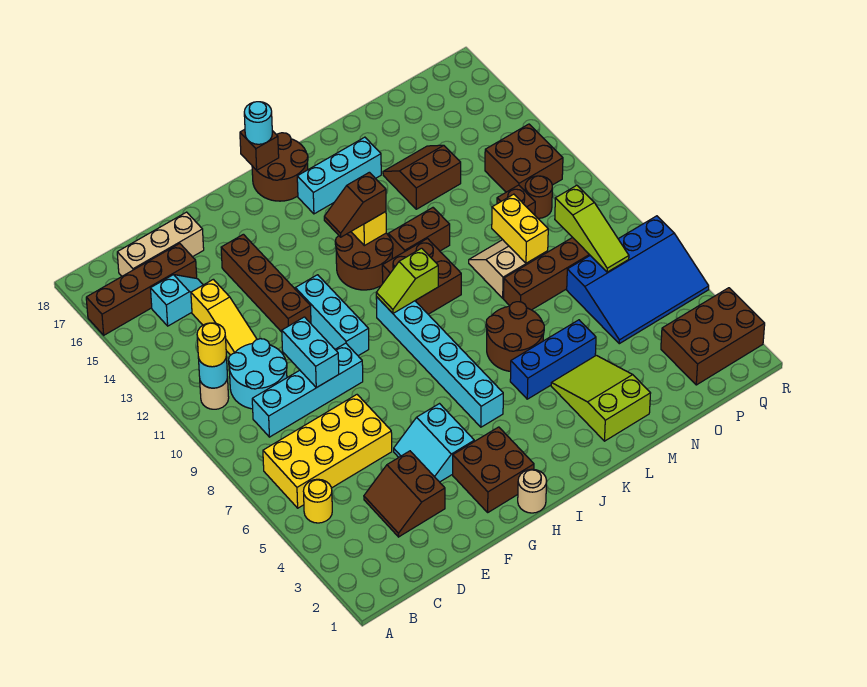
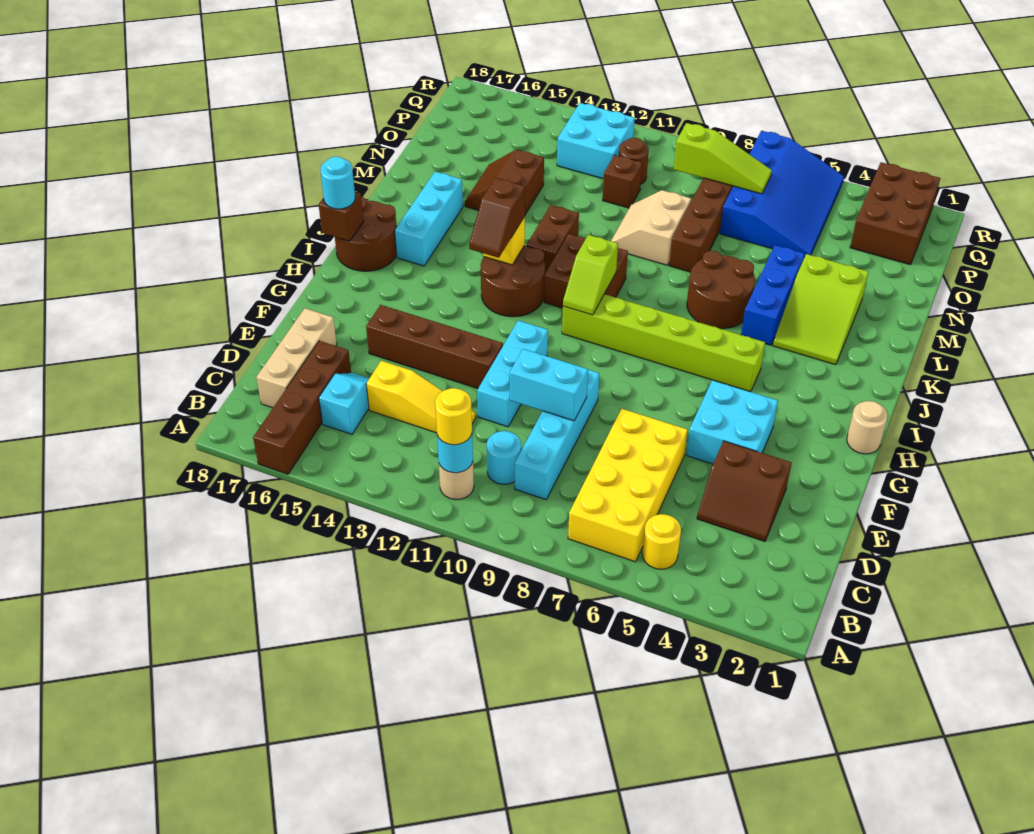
cyan round brick C10:D11 level 1 -> cyan round brick C10 level 1
cyan slope F4:G5 level 1 top G -> cyan brick F4:G5 level 1
brown brick G2:H3 level 1 -> none
cyan brick G10:G12 level 1 -> cyan brick E11:G11 level 1
cyan brick I5:I10 level 1 -> lime brick I5:I10 level 1
lime slope L2:M4 level 1 top 2 -> lime slope K3:M4 level 1 top M
yellow brick N9:N10 level 2 -> none
brown brick P12:Q13 level 1 -> cyan brick P12:Q13 level 1

